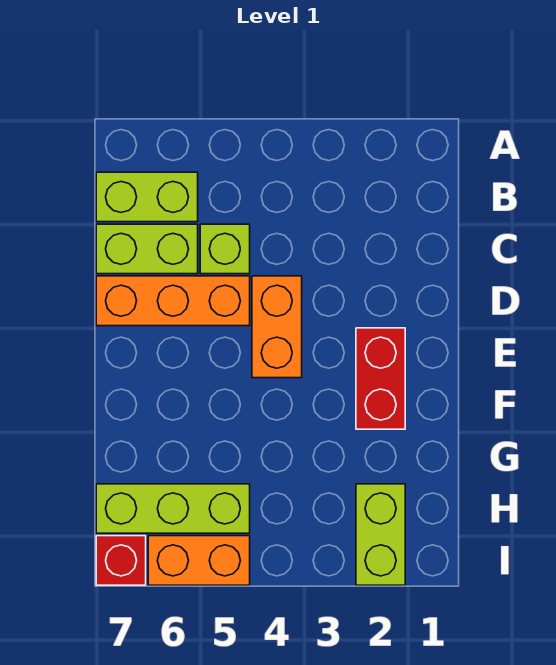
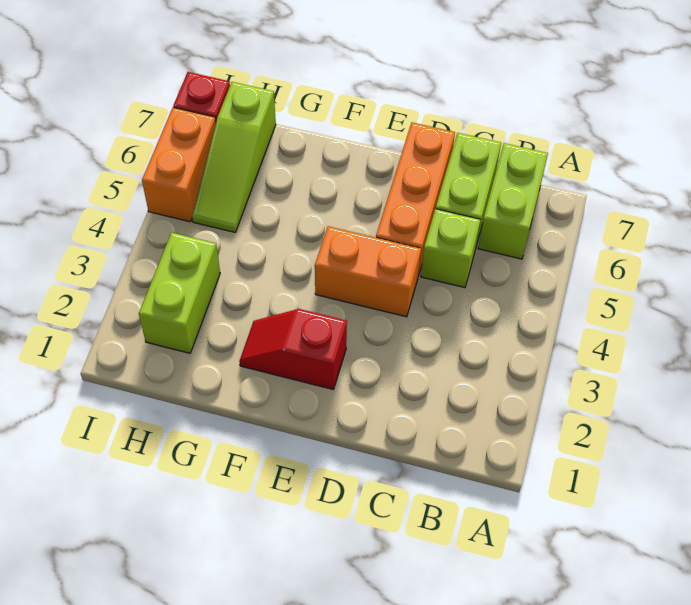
red brick E2:F2 level 1 -> red slope E2:F2 level 1 top E
lime brick H2:I2 level 1 -> lime brick H2:H3 level 1
lime brick H5:H7 level 1 -> lime slope H5:H7 level 1 top 7

